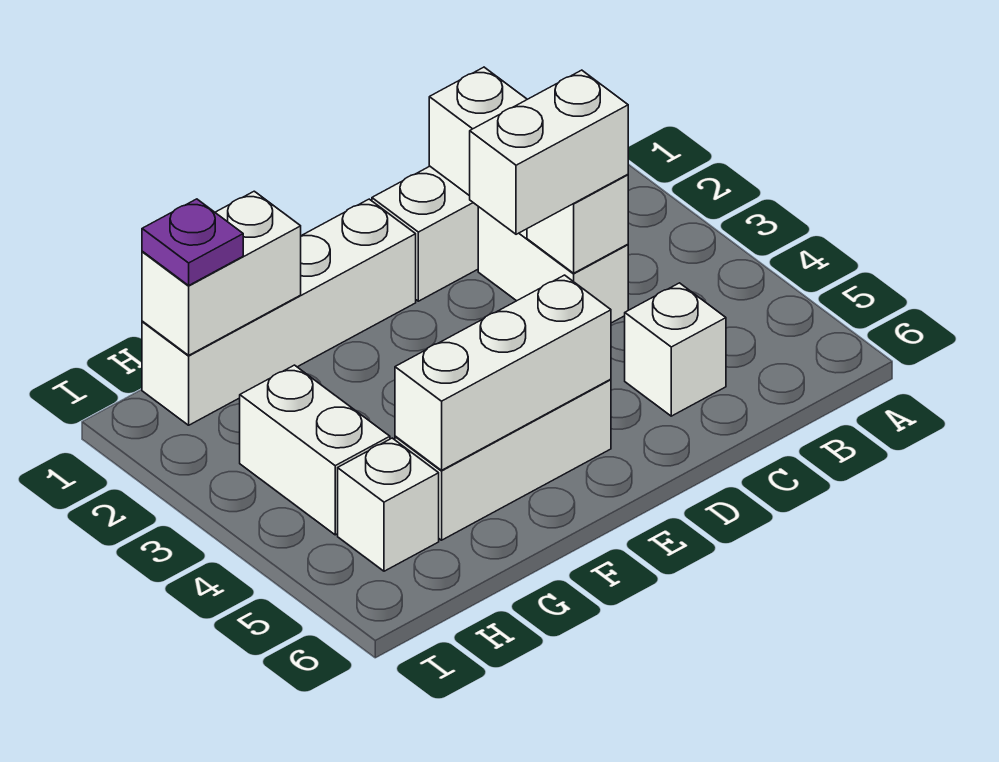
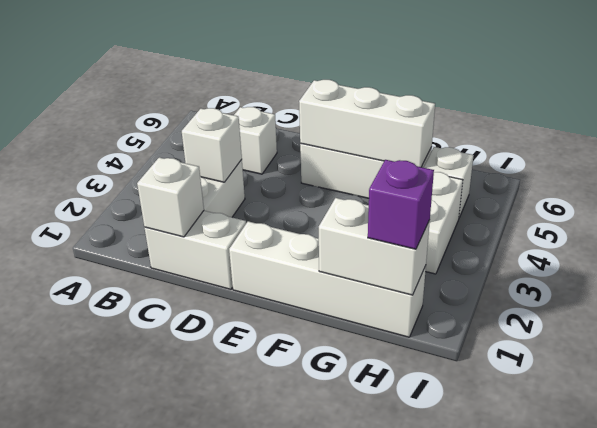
white brick C3:D3 level 3 -> none
purple plate H1 level 3 -> purple brick H1 level 3

